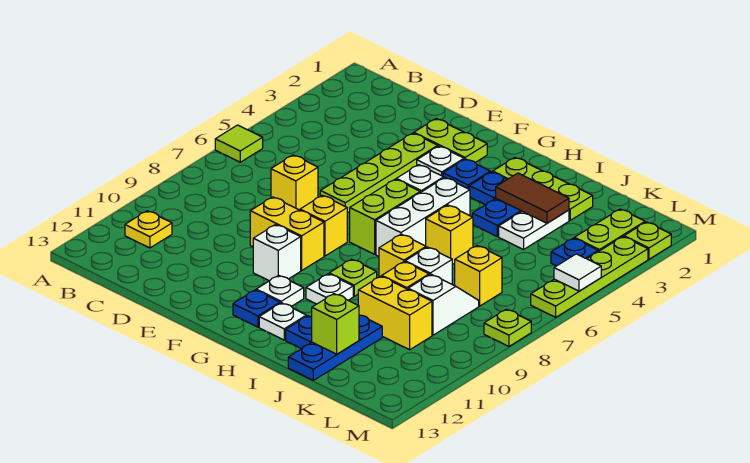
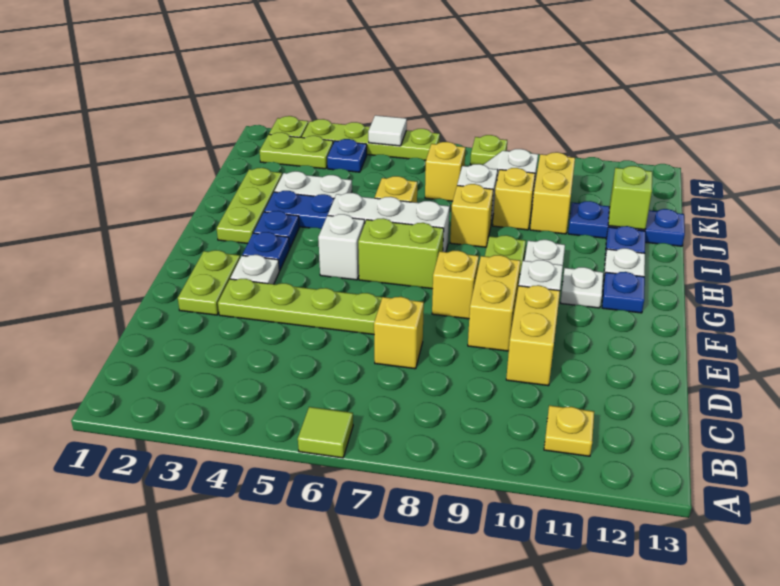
none -> yellow brick D10:E10 level 1
brown tile I3:J3 level 2 -> none

